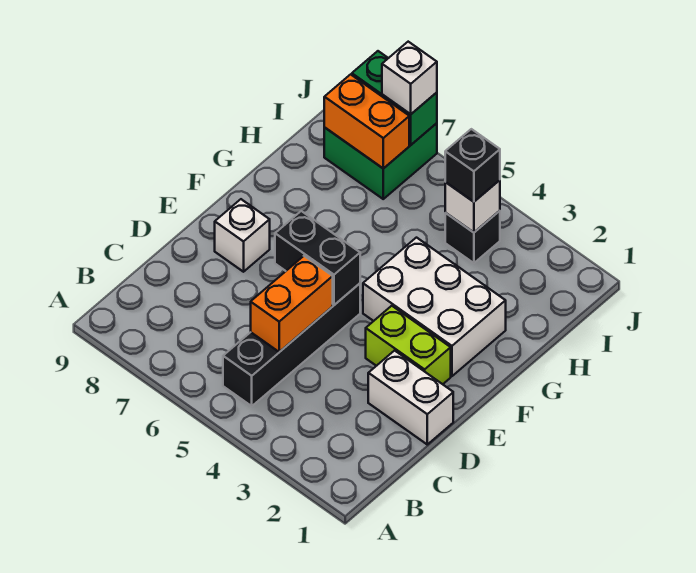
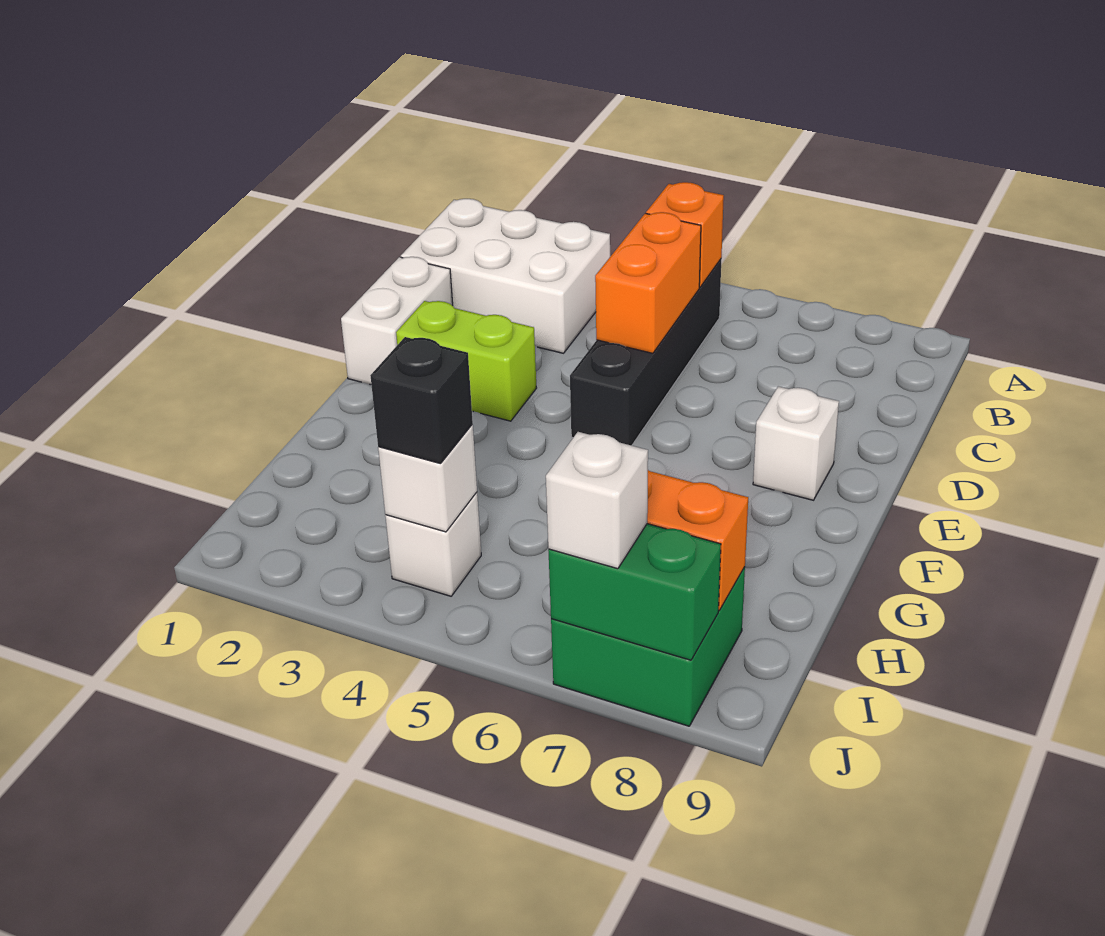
none -> orange brick B5 level 2
white brick D1:D2 level 1 -> white brick D1:E1 level 1
black brick E5:E6 level 2 -> none
white brick F2:G4 level 1 -> white brick B1:C3 level 1
black brick I4 level 1 -> white brick I4 level 1

